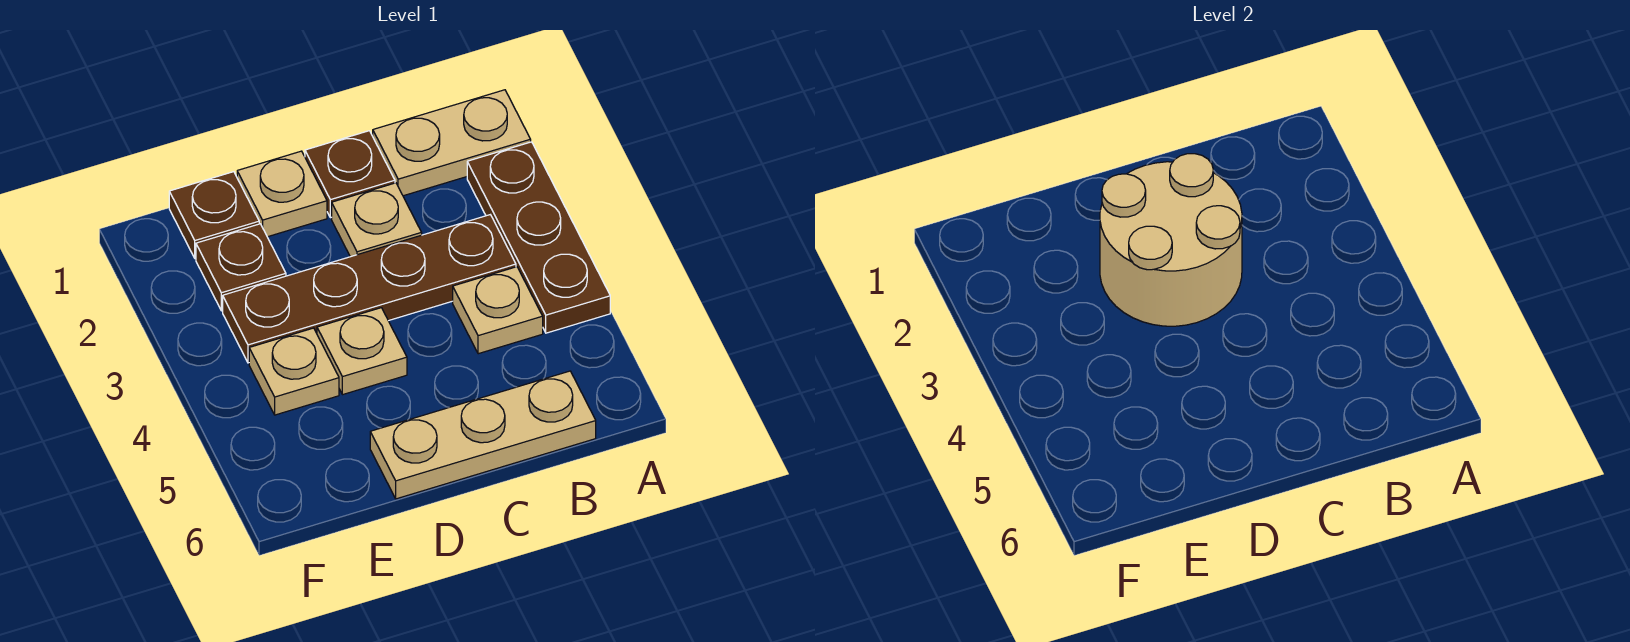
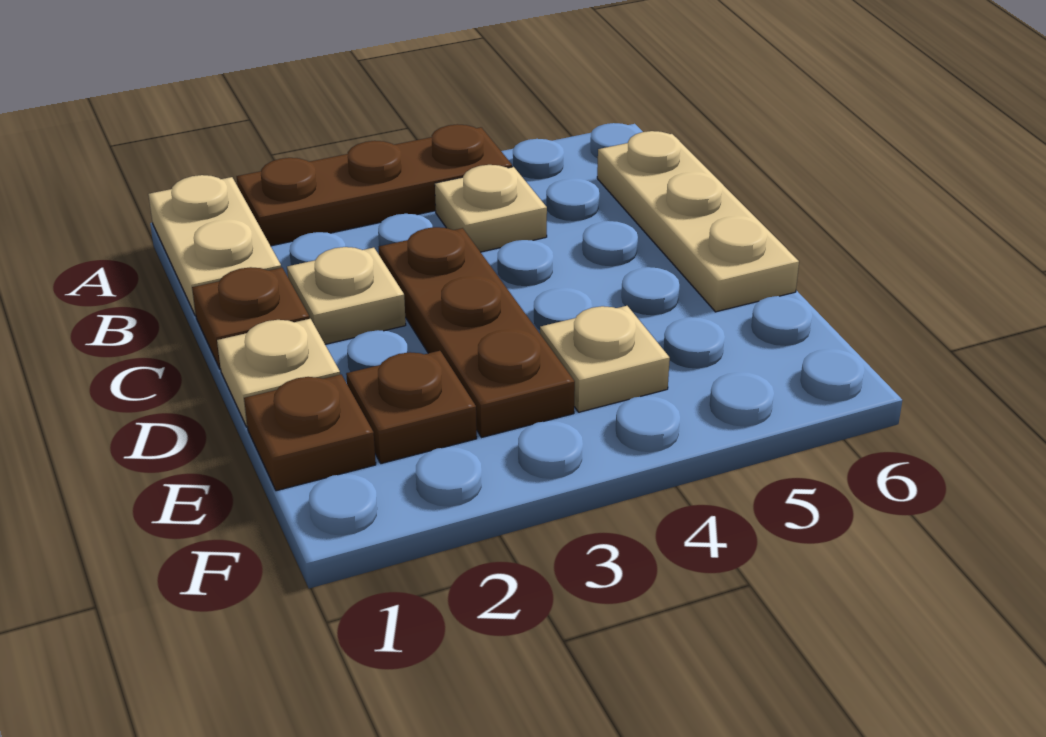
brown plate B3:E3 level 1 -> brown plate C3:E3 level 1
tan round brick C2:D3 level 2 -> none
tan plate D4 level 1 -> none

